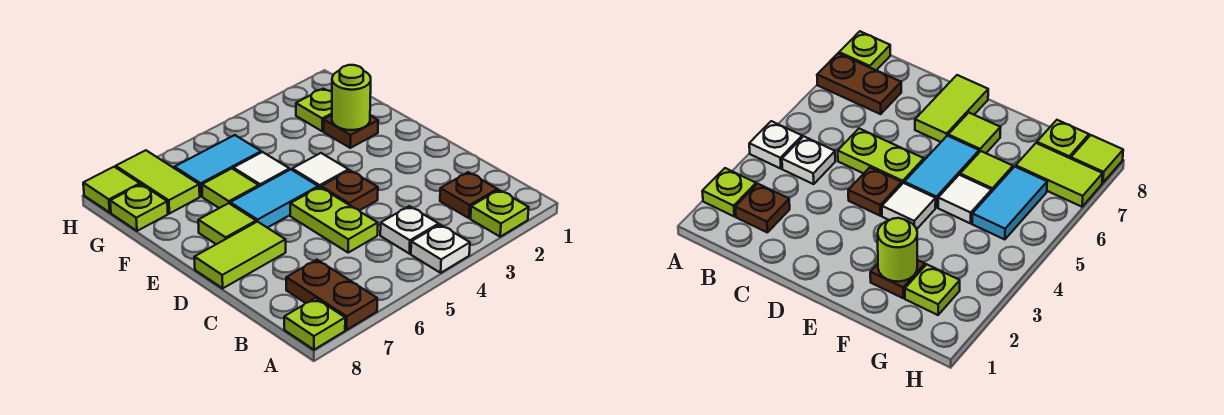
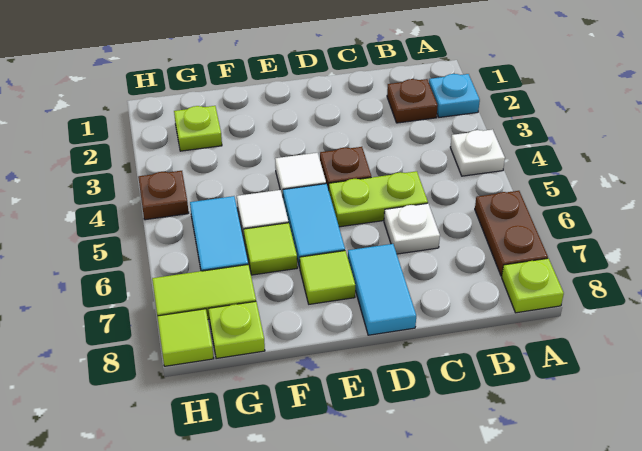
lime plate A2 level 1 -> cyan plate A2 level 1
brown plate A7:B7 level 1 -> brown plate A6:A7 level 1
white plate B4 level 1 -> white plate C6 level 1
lime tile D7:D8 level 1 -> cyan tile D7:D8 level 1
brown plate F2 level 1 -> brown plate H4 level 1
lime round brick F2 level 2 -> none

